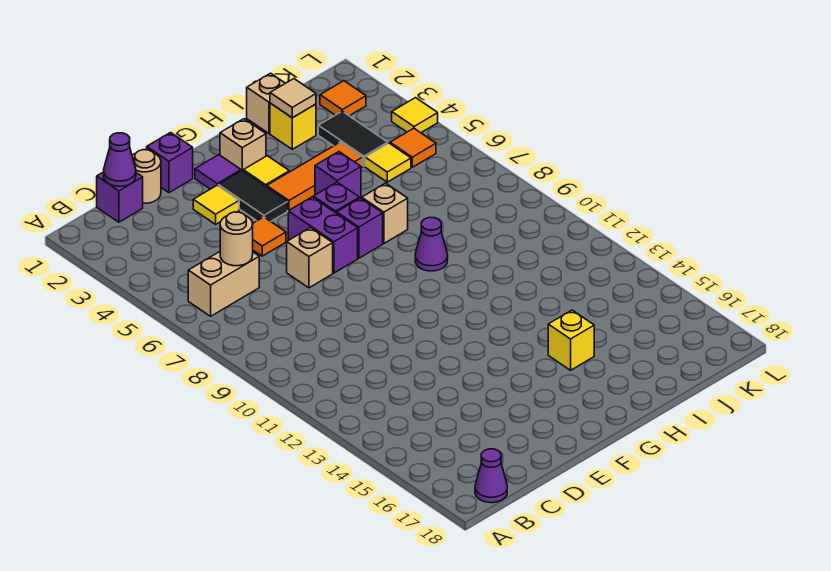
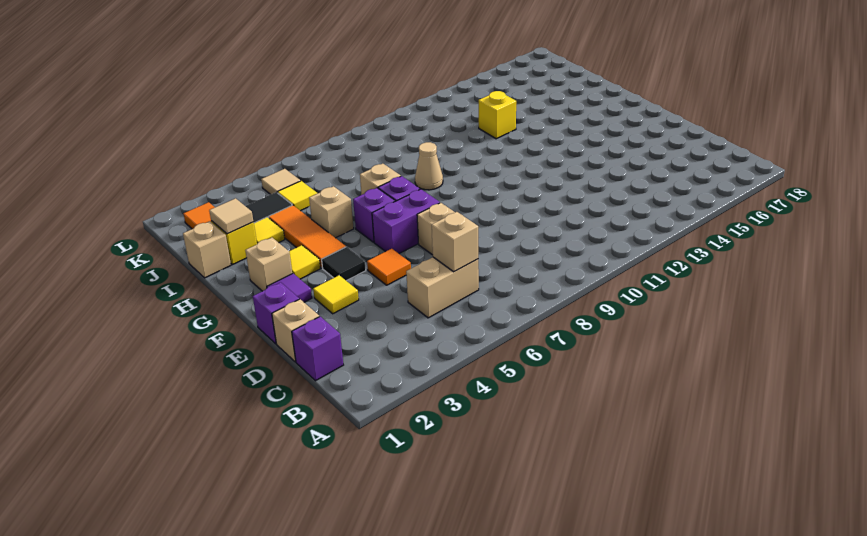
tan brick B6:C6 level 1 -> tan brick C5:C6 level 1
purple cone B18 level 1 -> none
purple cone C1 level 2 -> none
tan round brick C6 level 2 -> tan brick C6 level 2
tan round brick D1 level 1 -> tan brick D1 level 1
black tile F3:F4 level 1 -> black tile F4 level 1
purple brick H5 level 1 -> tan brick H5 level 1
purple cone H9 level 1 -> tan cone H9 level 1
yellow brick H15 level 1 -> yellow brick I13 level 1
orange tile K5 level 1 -> tan tile K5 level 1
yellow tile L4 level 1 -> yellow tile I3 level 1

